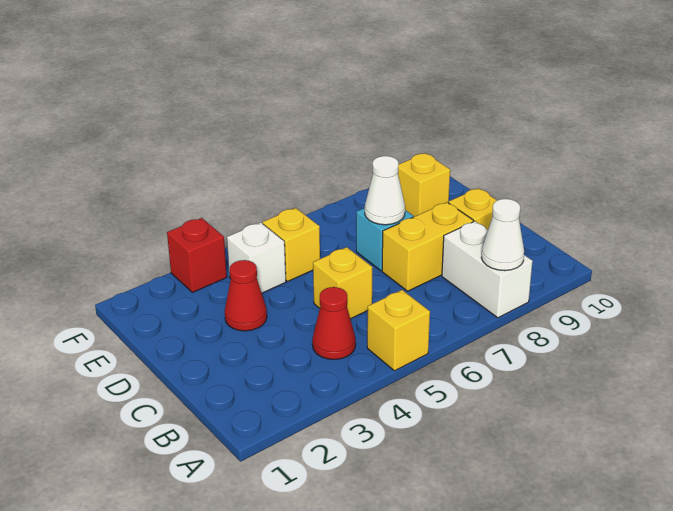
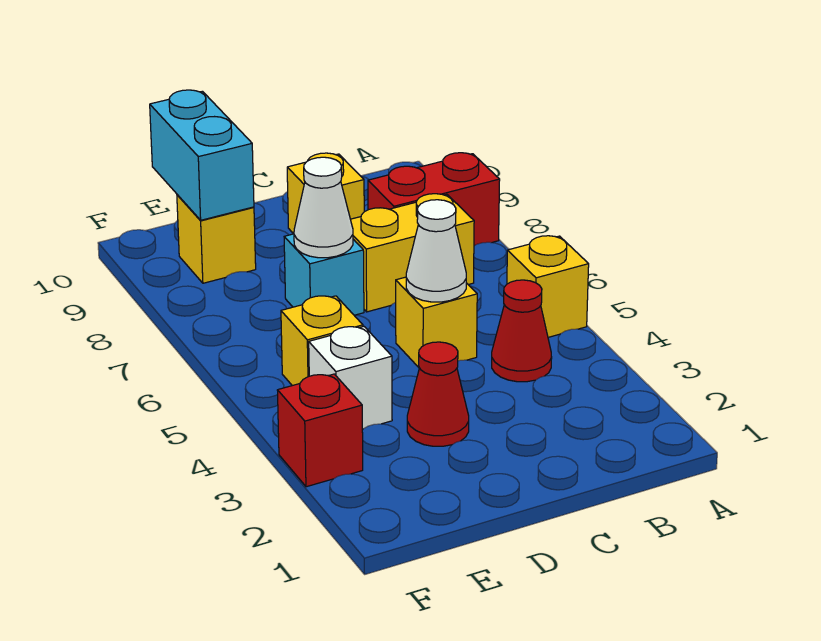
white brick A8:B8 level 1 -> red brick A8:B8 level 1
white cone A8 level 2 -> white cone C5 level 2
yellow brick C7:C8 level 1 -> yellow brick B7:C7 level 1
none -> cyan brick E9:E10 level 2

